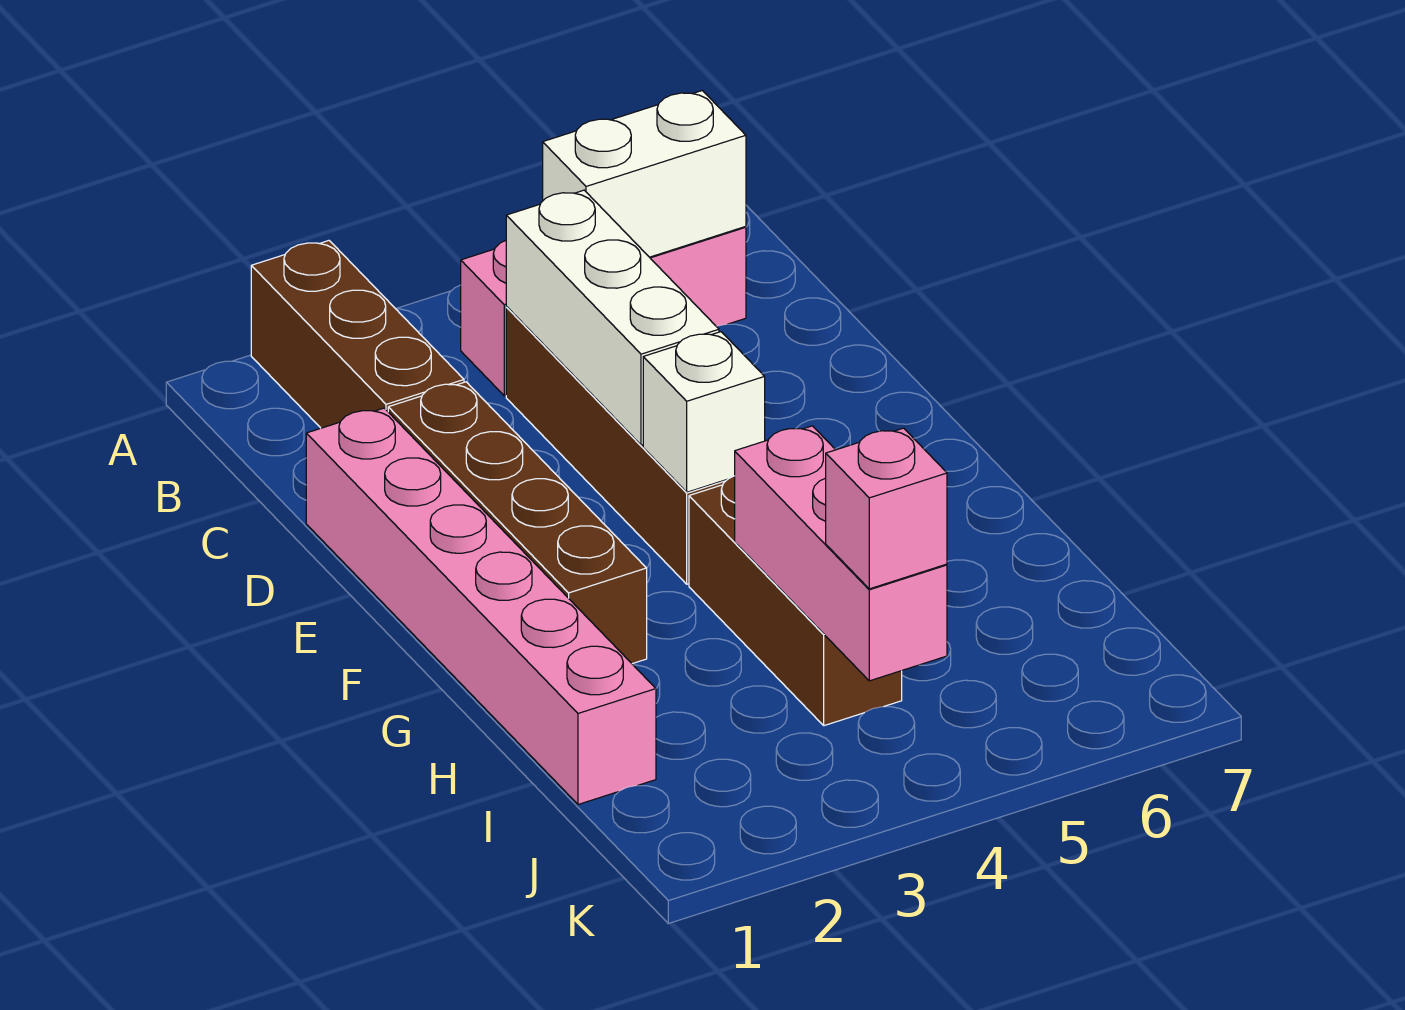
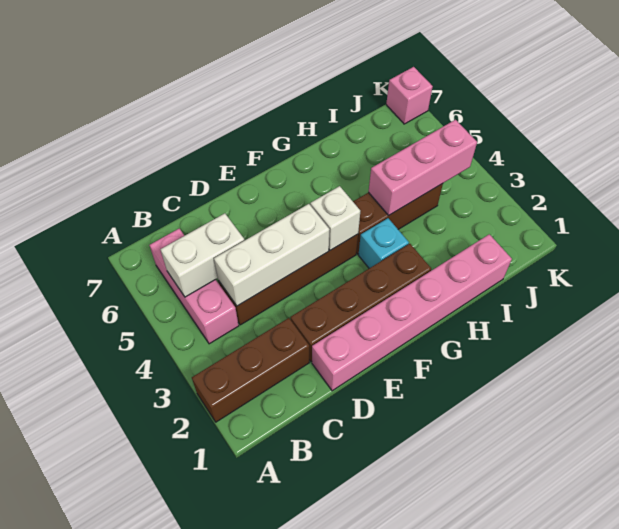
white brick B5:B6 level 2 -> white brick B5:C5 level 2
none -> cyan brick G3 level 1
pink brick J4 level 3 -> pink brick K7 level 1

